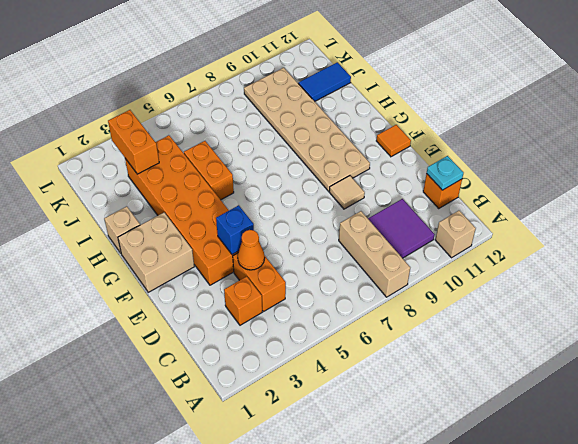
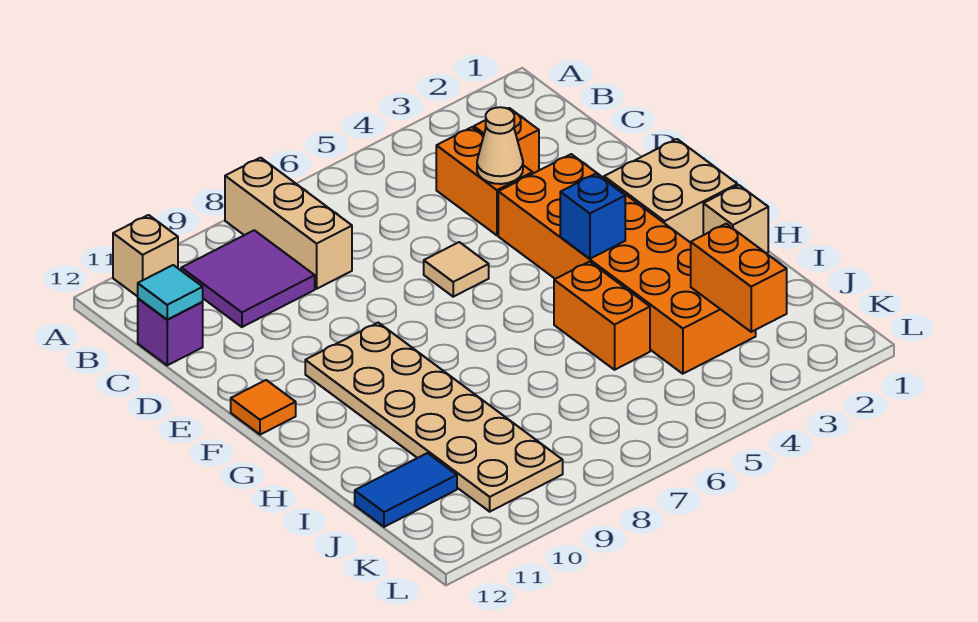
orange brick C12 level 1 -> purple brick C12 level 1
cyan plate C12 level 2 -> cyan tile C12 level 2
orange cone D4 level 2 -> tan cone D4 level 2
blue brick E4 level 2 -> blue brick G4 level 2
tan tile E9 level 1 -> tan tile E6 level 1

